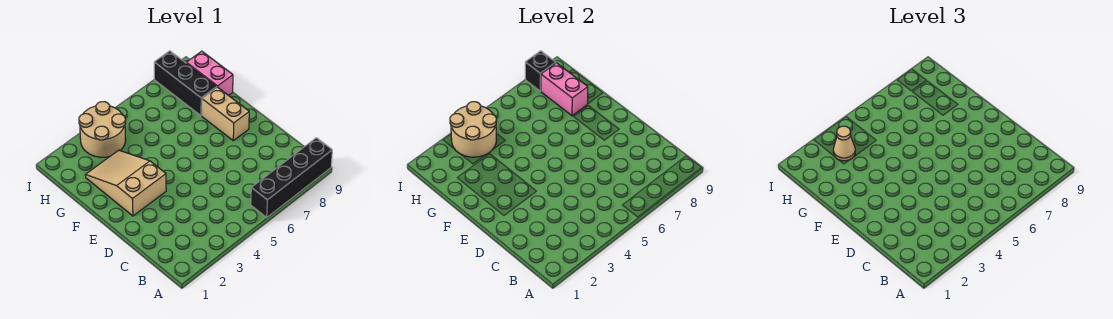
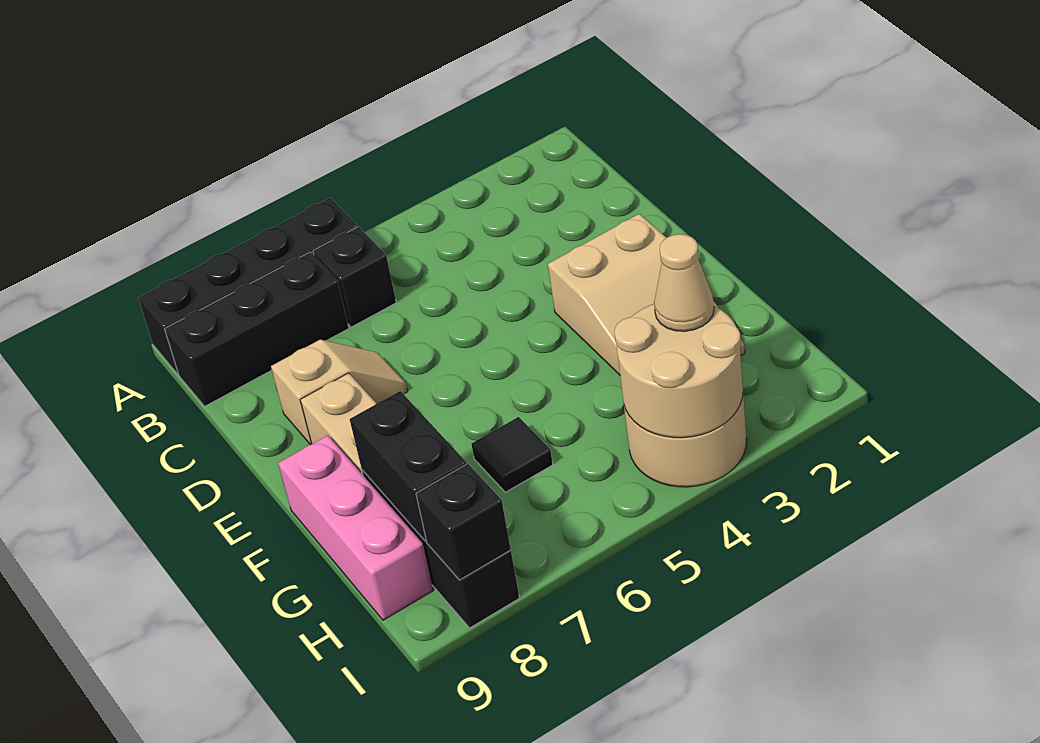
none -> black brick B6 level 1
none -> black brick B7:B9 level 1
none -> tan slope D7:D8 level 1 top 8
none -> black tile G6 level 1
pink brick G8:H8 level 2 -> black brick G8:H8 level 2
pink brick G9:H9 level 1 -> pink brick F9:H9 level 1

